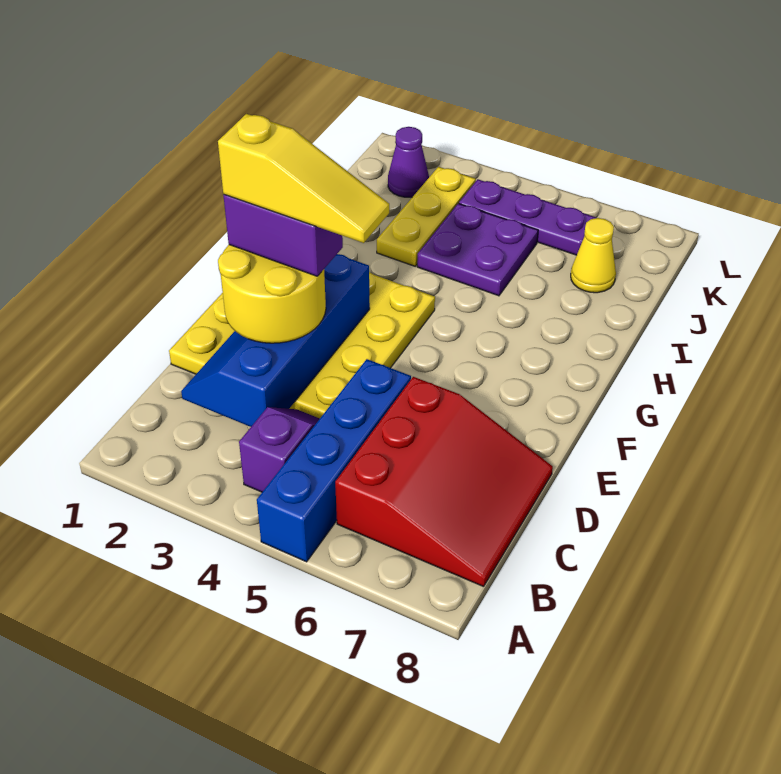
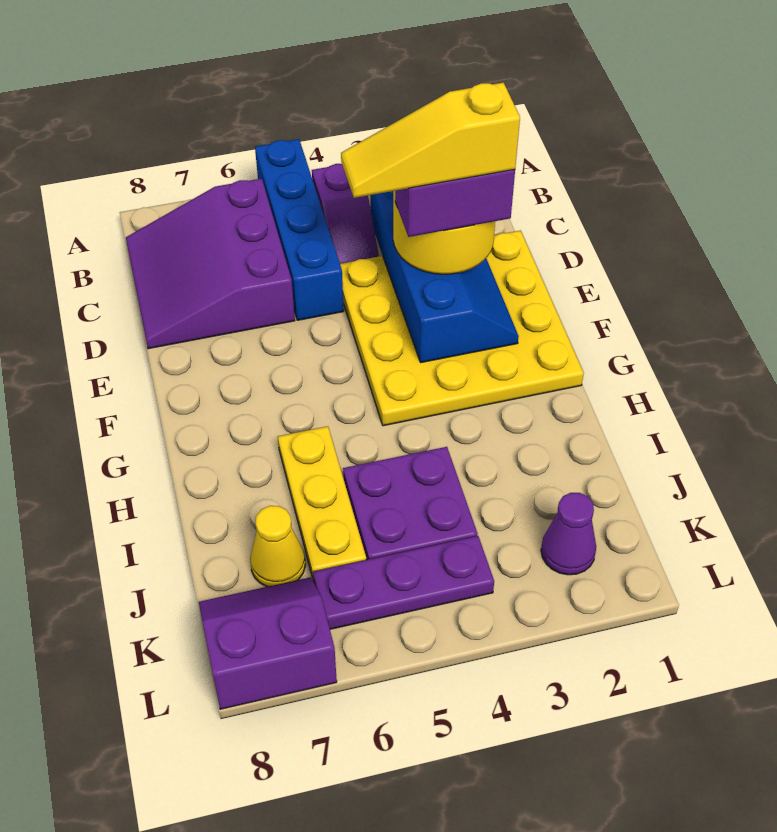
red slope B6:D8 level 1 top 6 -> purple slope B6:D8 level 1 top 6
yellow plate I3:K3 level 1 -> yellow plate H6:J6 level 1
none -> purple slope K7:L8 level 1 top L

